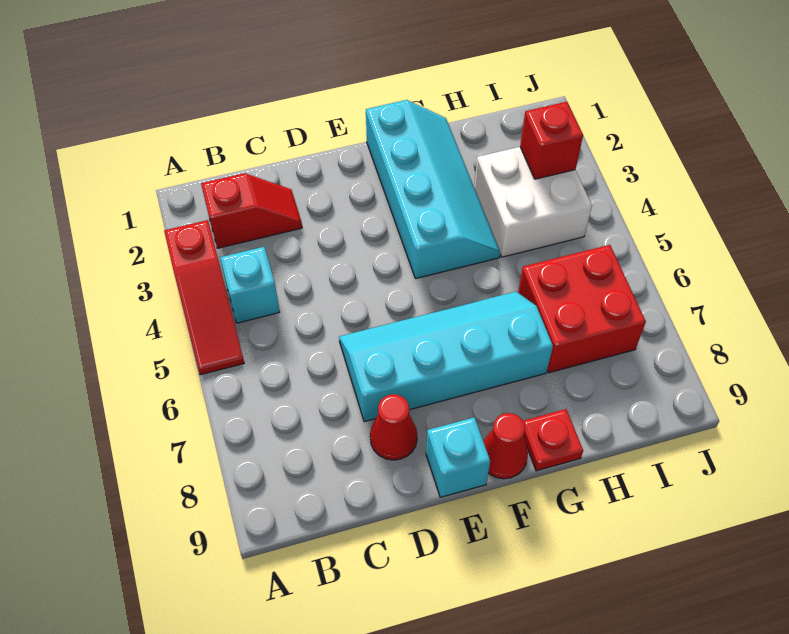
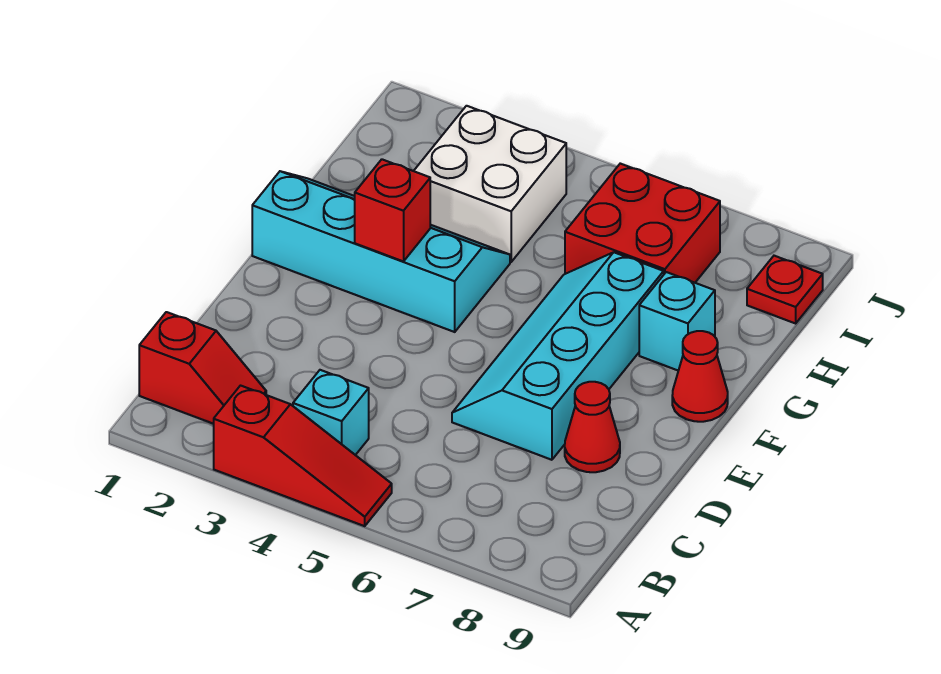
red slope B2:C2 level 1 top B -> red slope B1:B2 level 1 top 1
cyan brick E9 level 1 -> cyan brick G8 level 1
red plate G9 level 1 -> red plate I9 level 1
red brick I3 level 2 -> red brick F3 level 2

